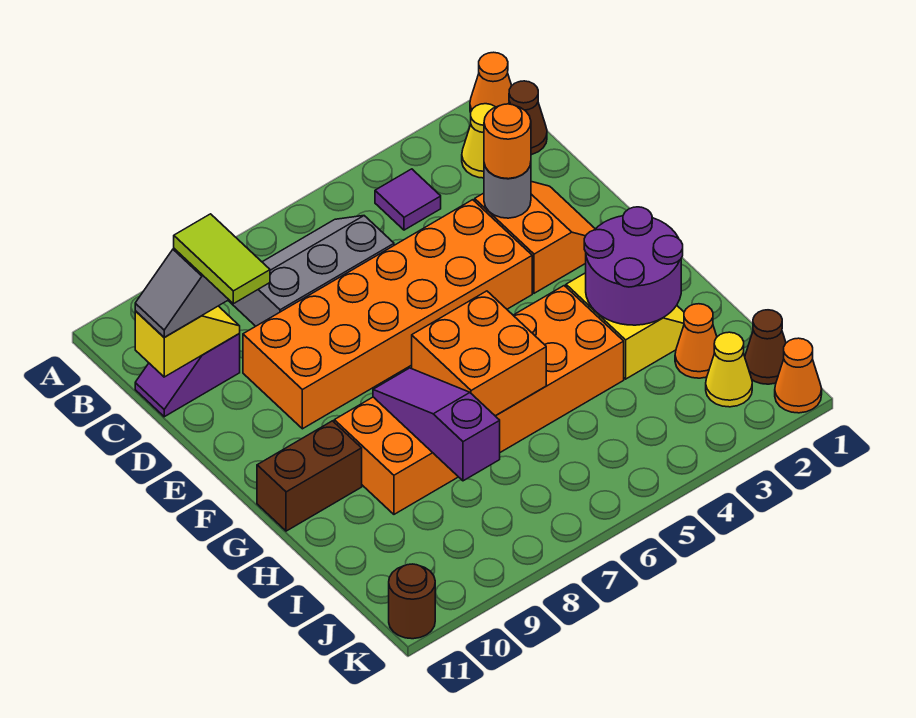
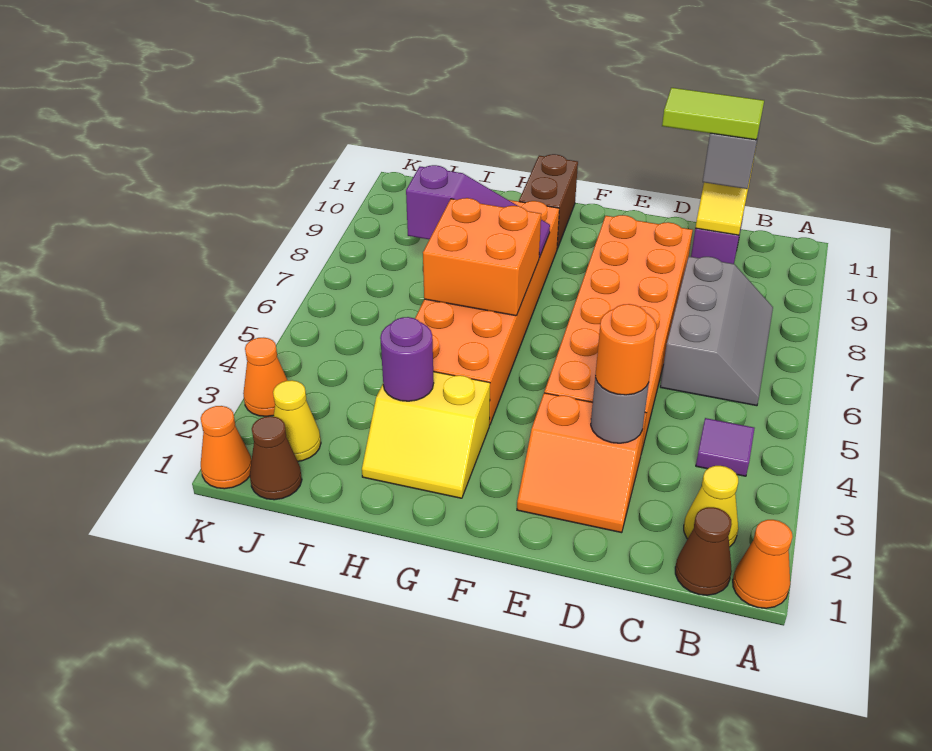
purple round brick G2:H3 level 2 -> purple round brick H3 level 2
orange cone I2 level 1 -> orange cone K3 level 1
brown round brick K11 level 1 -> none

